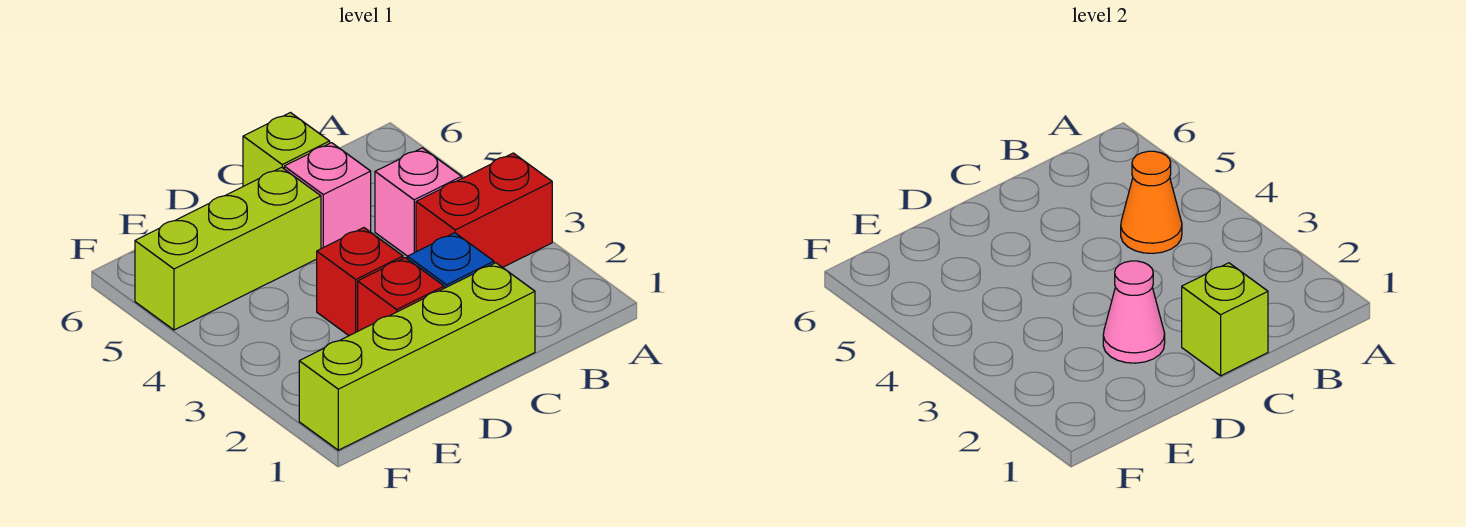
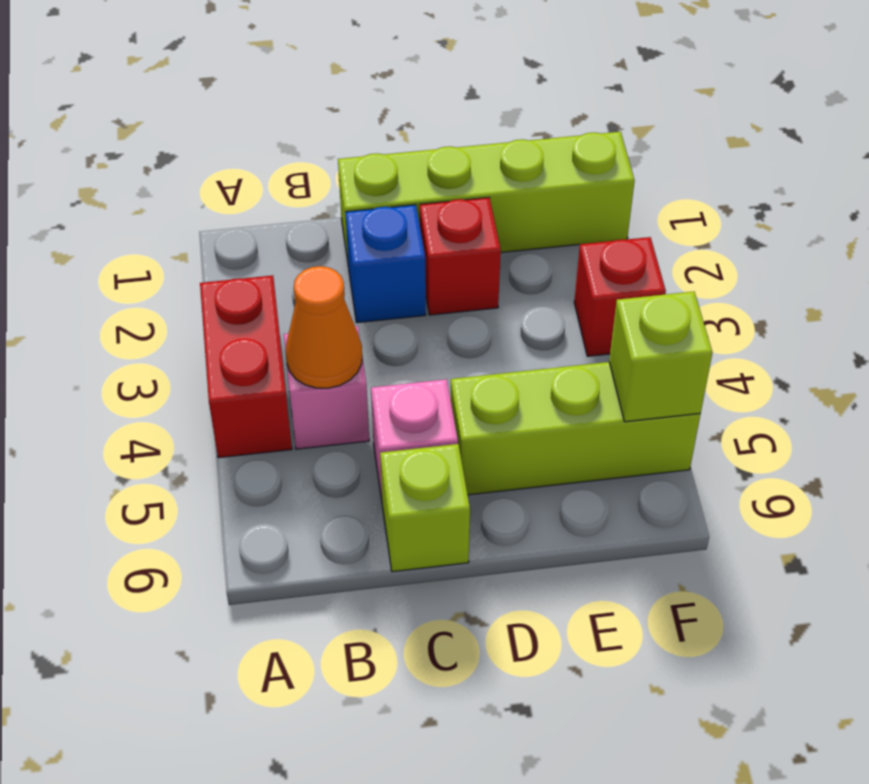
red brick A3:B3 level 1 -> red brick A3:A4 level 1
lime brick C1 level 2 -> lime brick F5 level 2
pink cone D2 level 2 -> none
red brick D3 level 1 -> red brick F3 level 1

